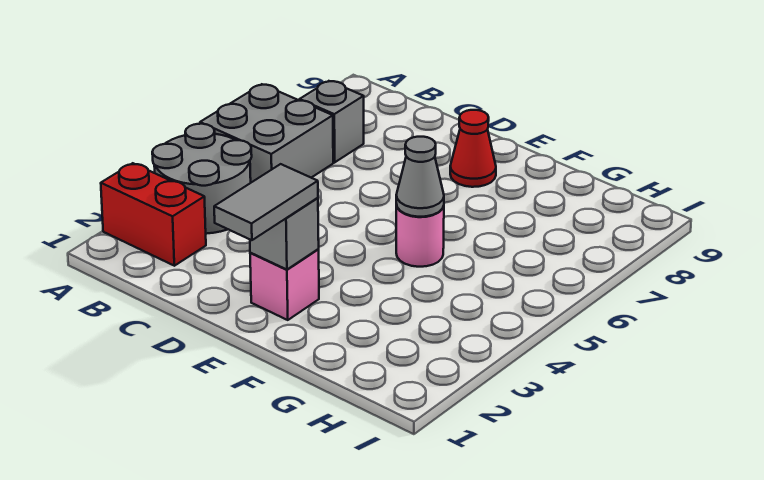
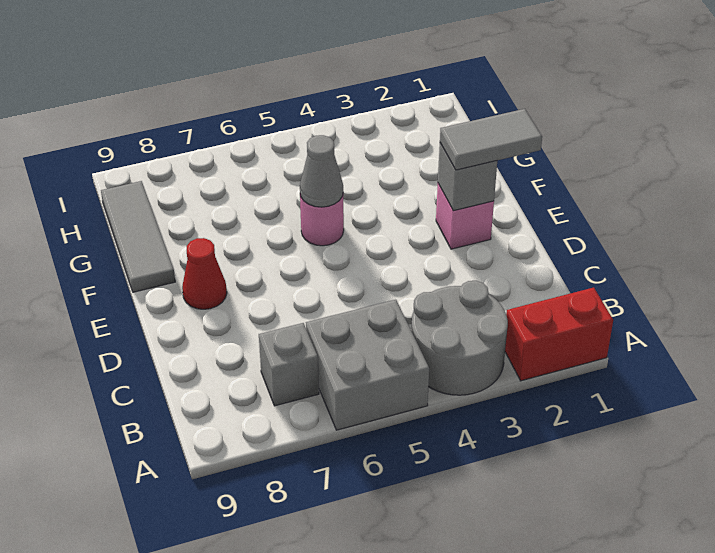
red brick A2:B2 level 1 -> red brick A1:A2 level 1
none -> grey tile F9:H9 level 1

